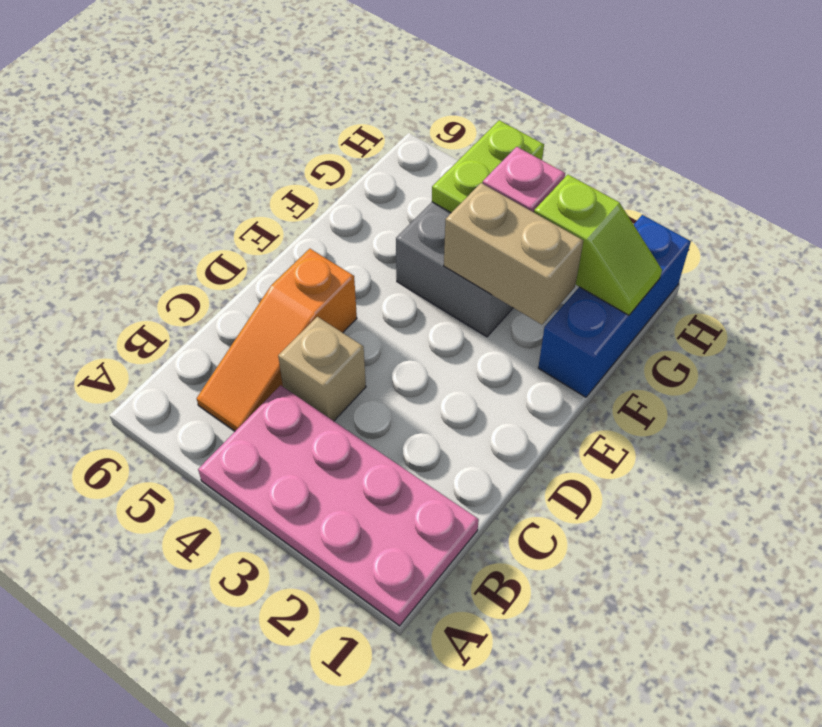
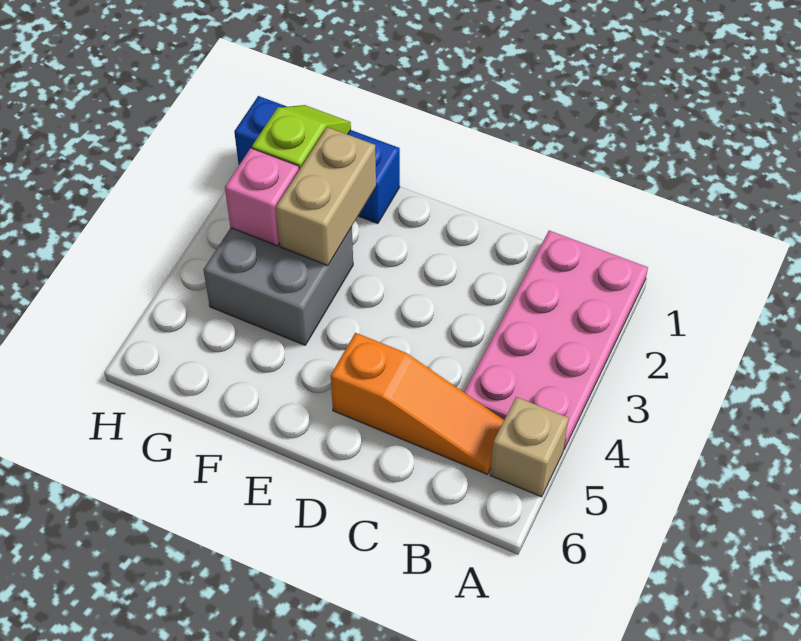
tan brick C4 level 1 -> tan brick A5 level 1
lime plate G4:H4 level 2 -> none

